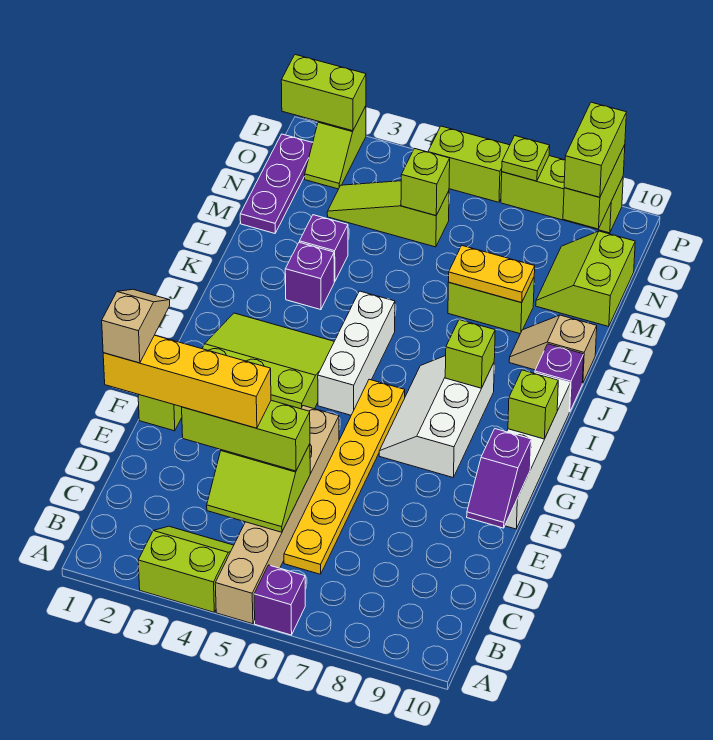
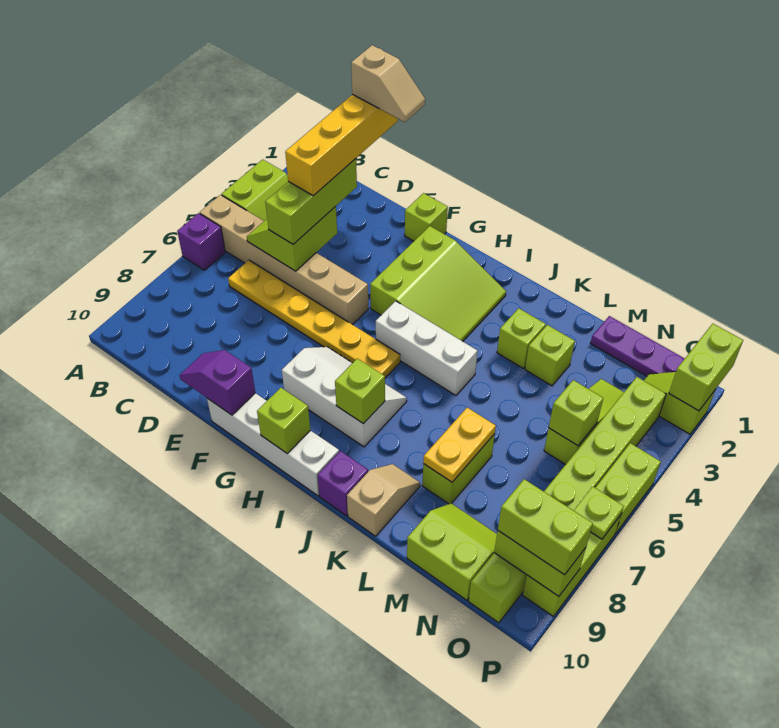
purple brick K3 level 1 -> lime brick K3 level 1
purple brick L3 level 1 -> lime brick L3 level 1
none -> lime brick O3:O10 level 1

